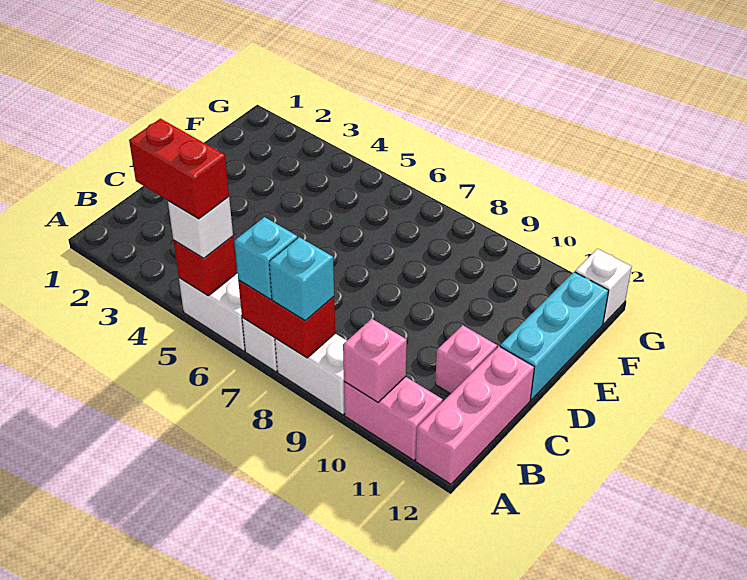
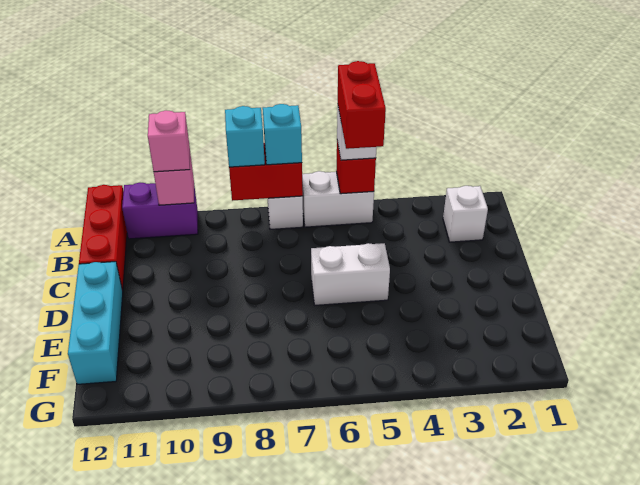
red brick A4:A5 level 4 -> red brick A5:B5 level 4
white brick A8:A9 level 1 -> white brick D5:D6 level 1
pink brick A10:A11 level 1 -> purple brick A10:A11 level 1
pink brick A12:C12 level 1 -> red brick A12:C12 level 1
pink brick C11 level 1 -> pink brick A10 level 3
white brick G12 level 1 -> white brick B2 level 1

